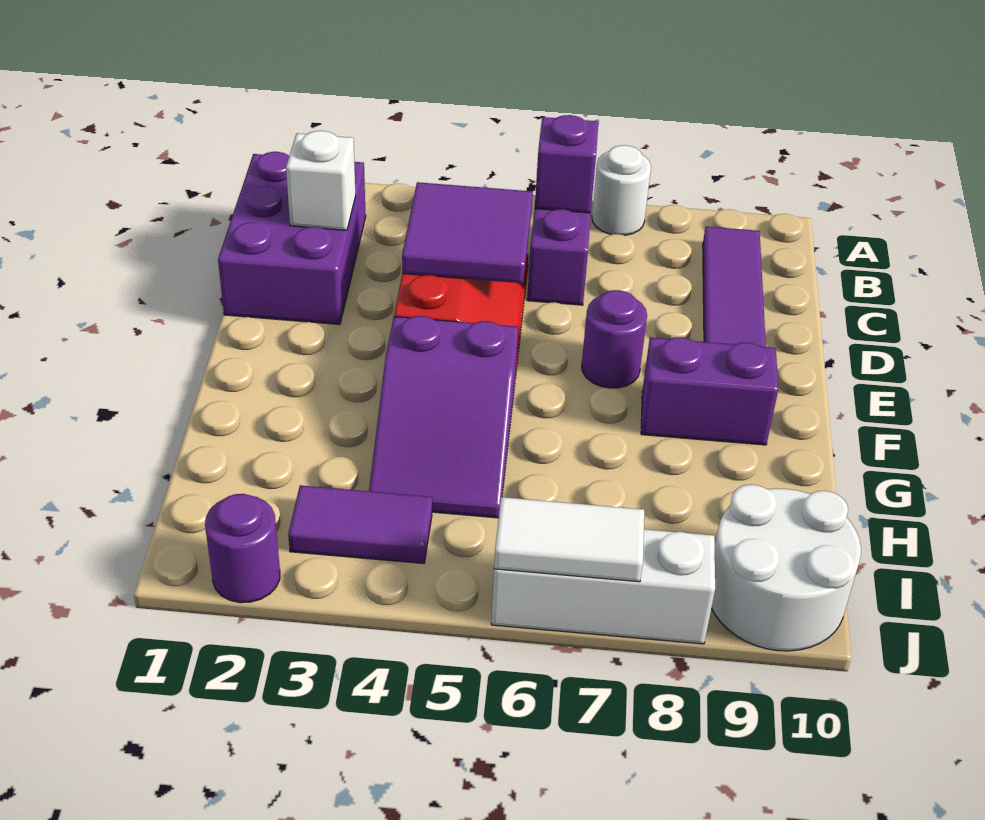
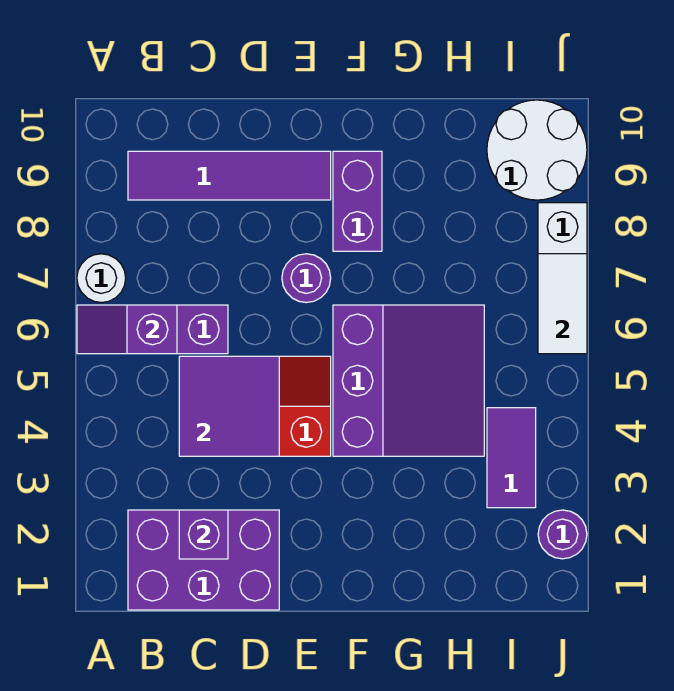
white brick C2 level 2 -> purple brick C2 level 2
purple slope F4:H5 level 1 top F -> purple slope F4:H6 level 1 top F

